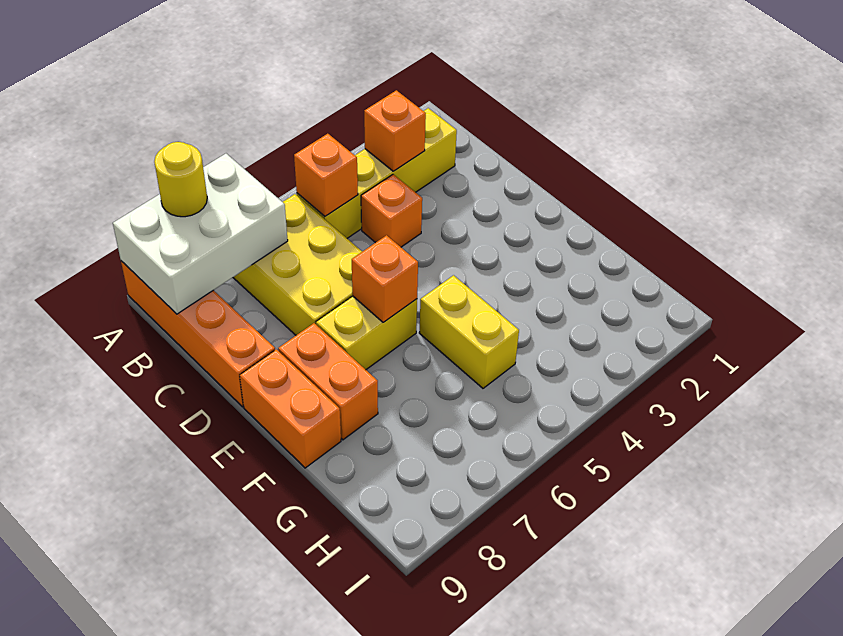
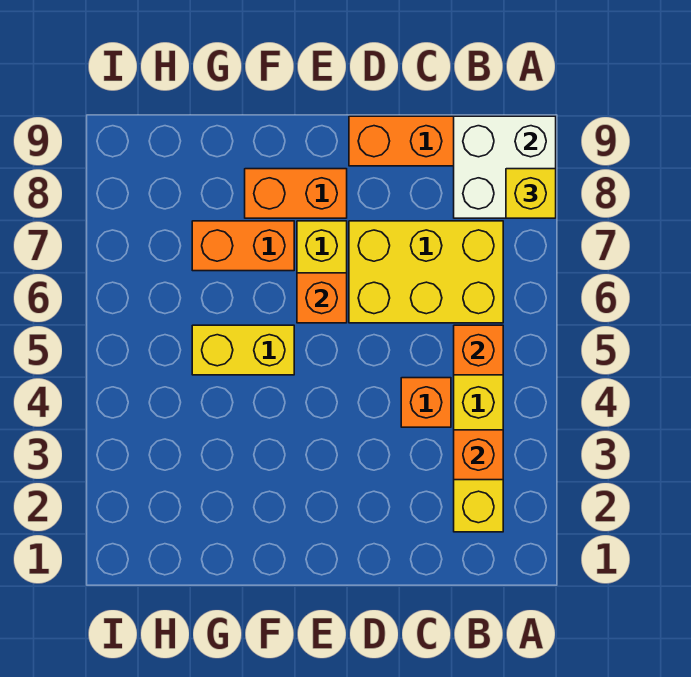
white brick A7:B9 level 2 -> white brick A8:B9 level 2
yellow round brick A8 level 3 -> yellow brick A8 level 3
orange brick E9:F9 level 1 -> orange brick F7:G7 level 1

